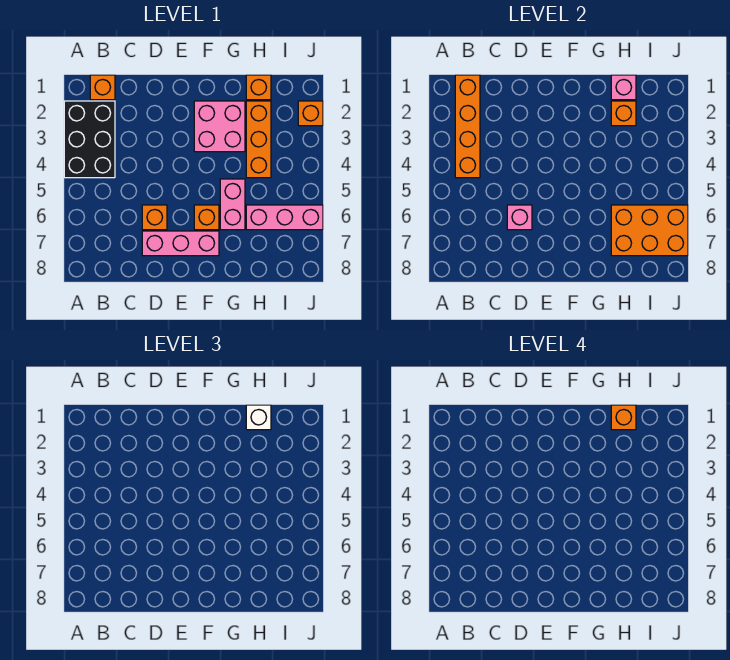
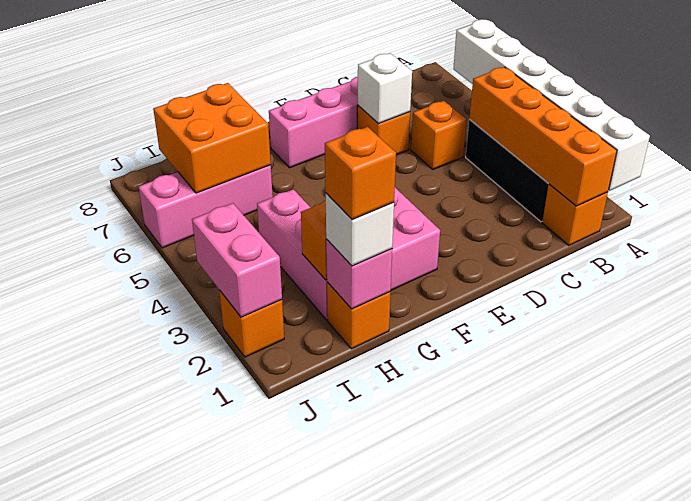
none -> white brick A1:A6 level 2
pink brick D6 level 2 -> white brick D6 level 2
orange brick F6 level 1 -> orange brick C5 level 1
pink brick G5:G6 level 1 -> pink brick J2:J3 level 2
orange brick H2:H4 level 1 -> pink brick H2:H4 level 1
orange brick H6:J7 level 2 -> orange brick H6:I7 level 2

